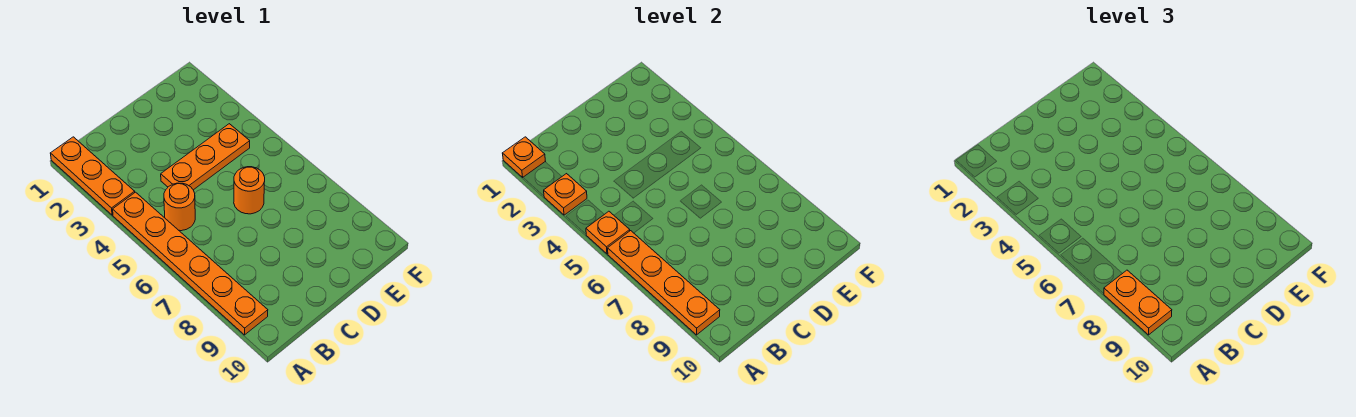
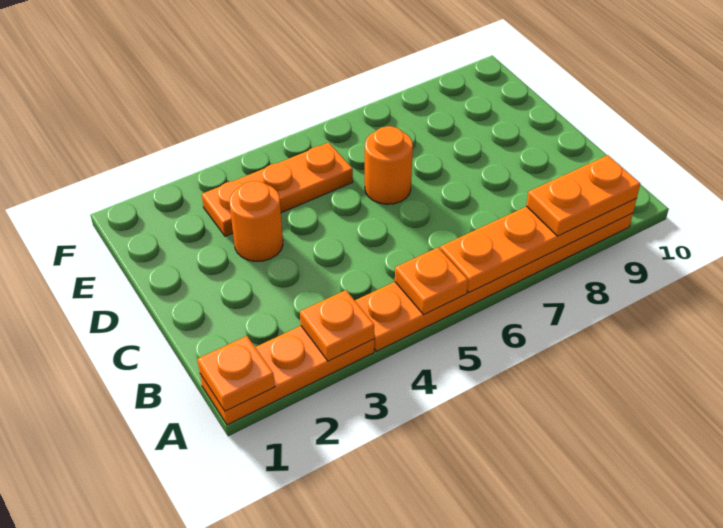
orange round brick B5 level 1 -> orange round brick D3 level 1
orange plate C4:E4 level 1 -> orange plate E3:E5 level 1

